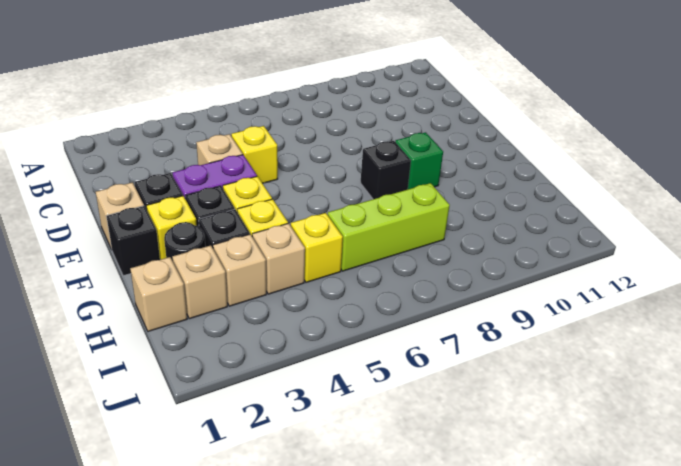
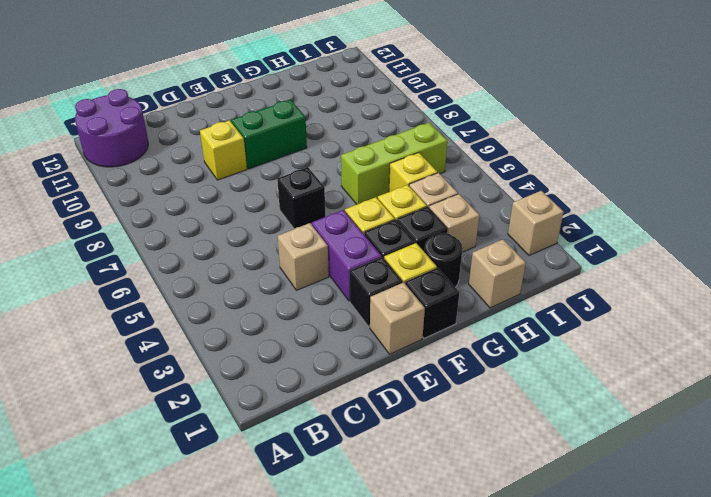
none -> purple round brick A11:B12 level 1
yellow brick D5 level 1 -> yellow brick D9 level 1
black brick F8 level 1 -> black brick E6 level 1
green brick F9 level 1 -> green brick E9:F9 level 1
tan brick H2 level 1 -> tan brick J2 level 1
lime brick H6:H8 level 1 -> lime brick G6:I6 level 1

